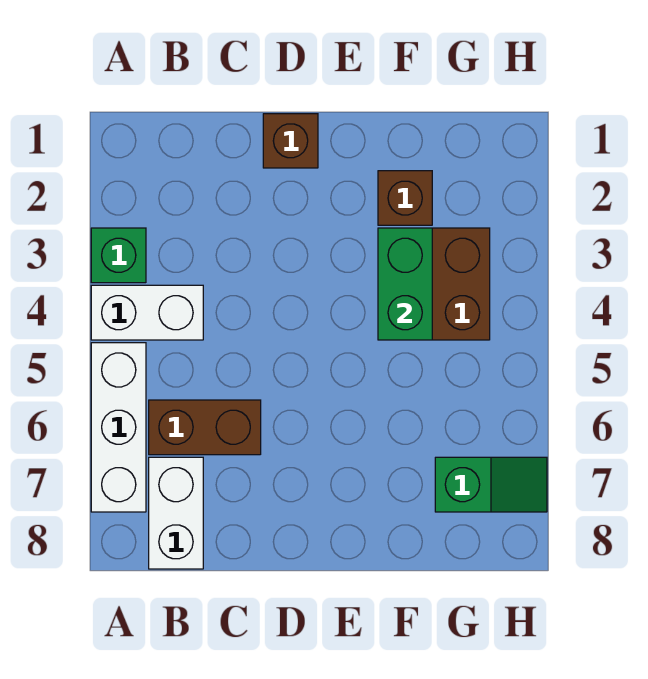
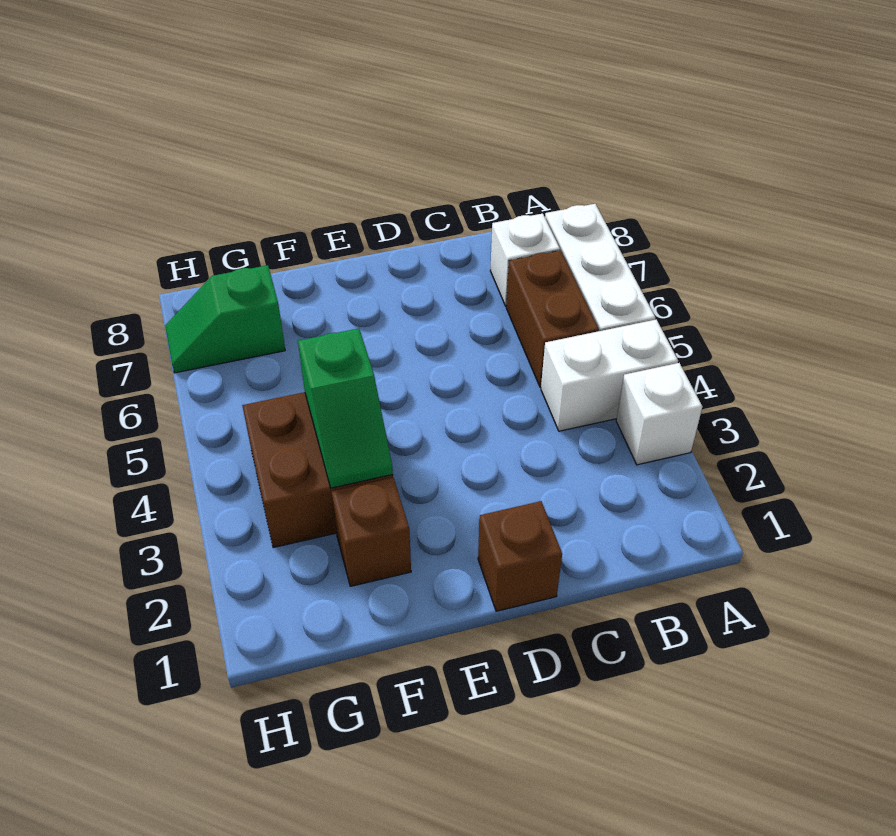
green brick A3 level 1 -> white brick A3 level 1
brown brick B6:C6 level 1 -> brown brick B5:B6 level 1
white brick B7:B8 level 1 -> white brick B7 level 1
green brick F3:F4 level 2 -> green slope F3:F4 level 2 top 4

